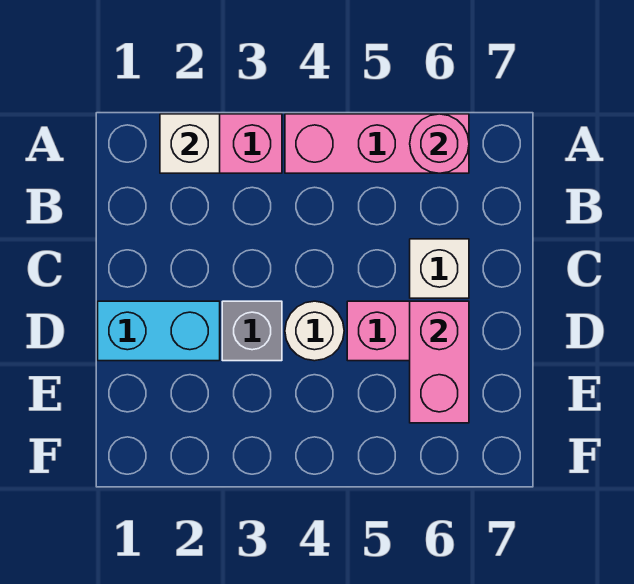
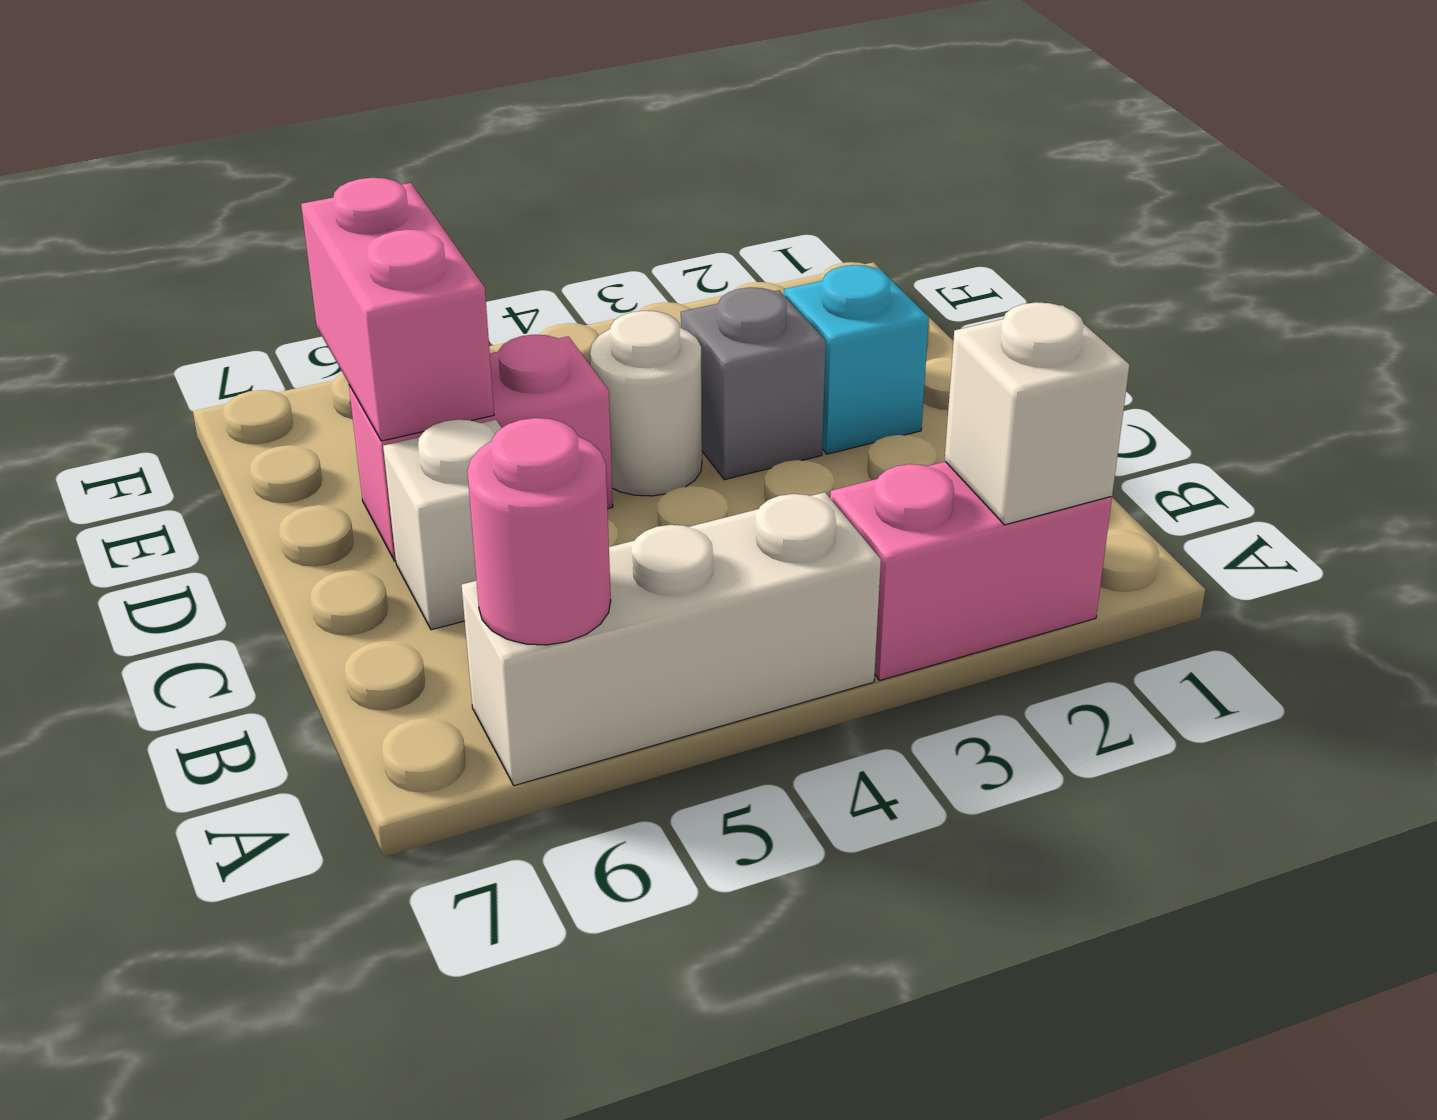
pink brick A4:A6 level 1 -> white brick A4:A6 level 1
cyan brick D1:D2 level 1 -> cyan brick D2 level 1

